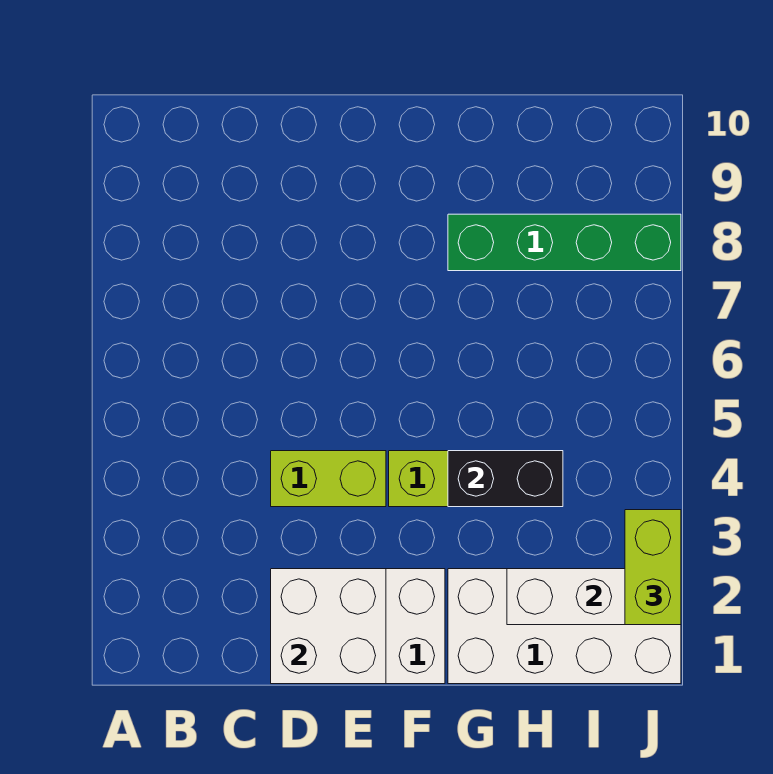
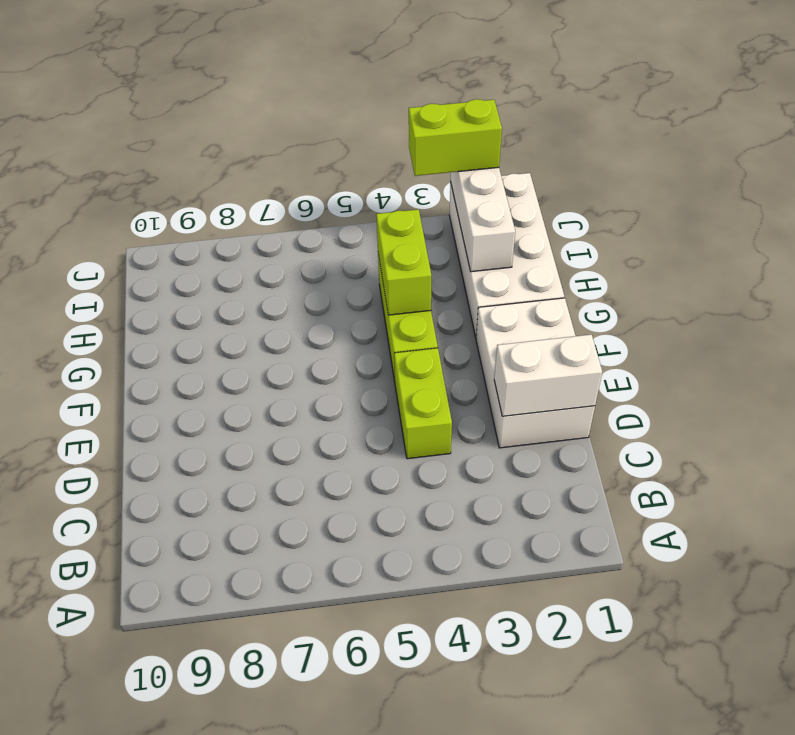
white brick D1:E2 level 2 -> white brick D1:D2 level 2
black brick G4:H4 level 2 -> lime brick G4:H4 level 2
green brick G8:J8 level 1 -> none

